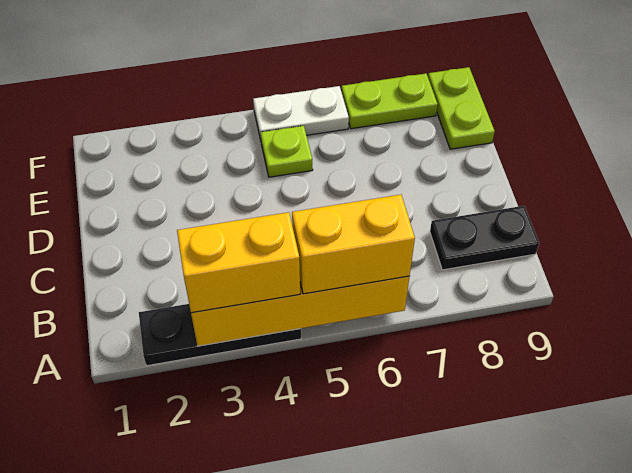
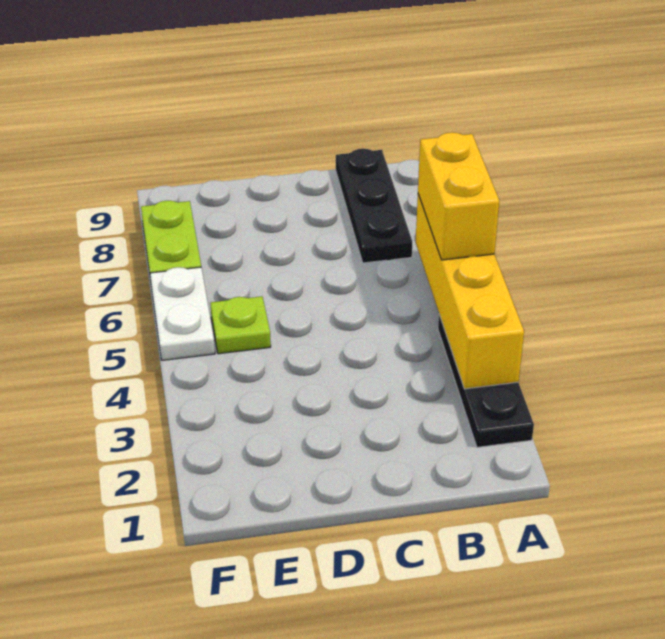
yellow brick A3:A4 level 3 -> none
black plate B8:B9 level 1 -> black plate B7:B9 level 1
lime plate E9:F9 level 1 -> none

